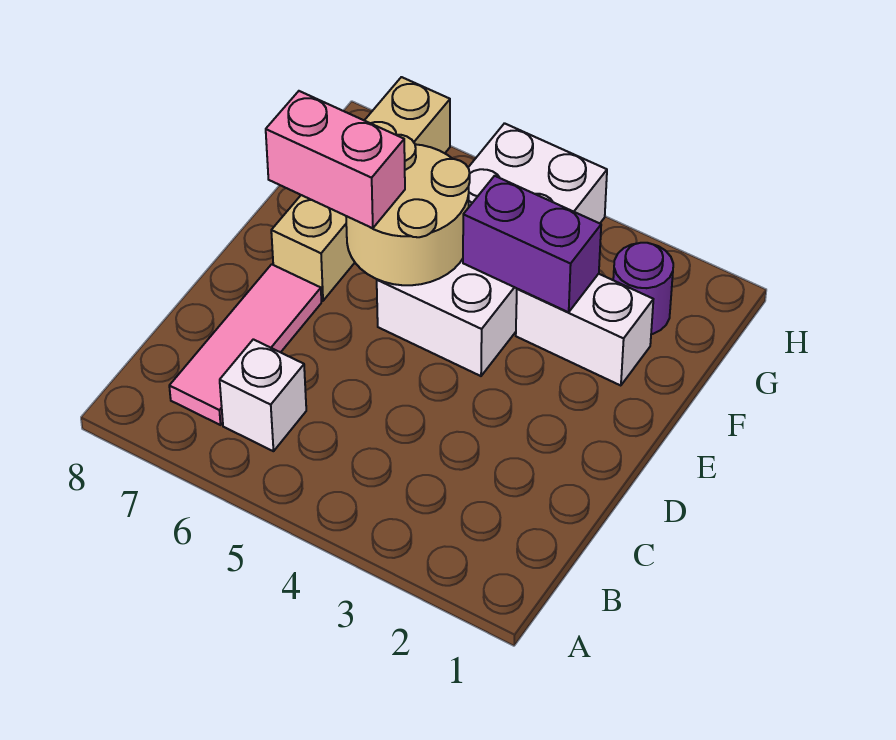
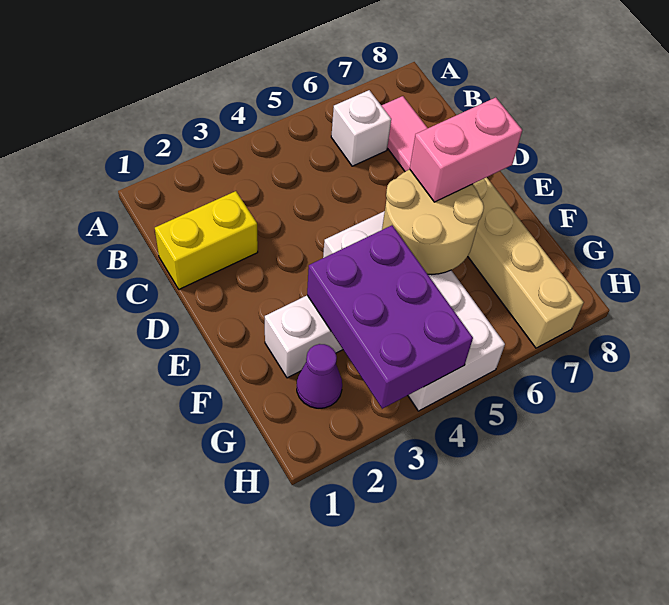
none -> yellow brick C1:C2 level 1
purple brick F3:F4 level 2 -> purple brick F3:H4 level 2
purple round brick G2 level 1 -> purple cone G2 level 1

